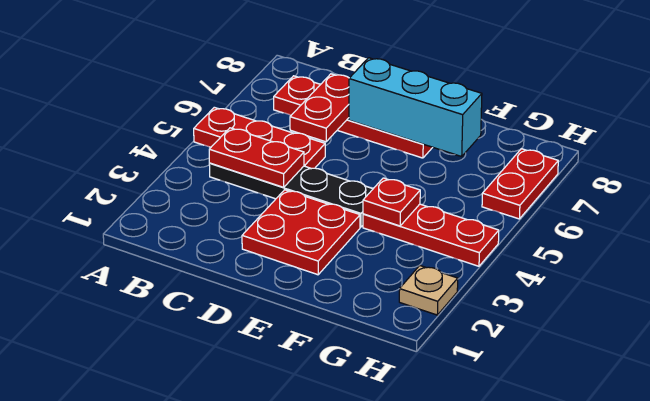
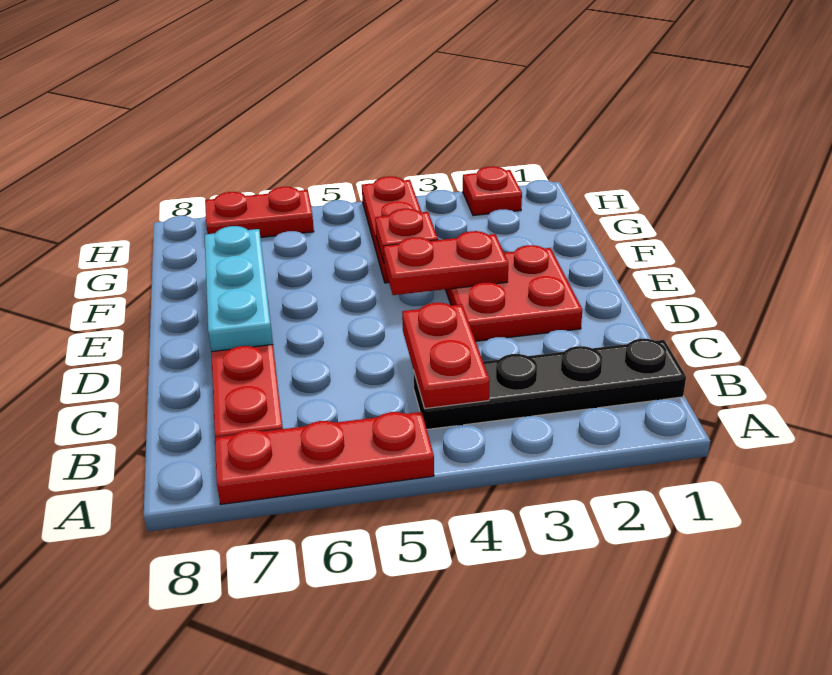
red plate A5:C5 level 1 -> red plate A5:A7 level 1
black plate B4:E4 level 1 -> black plate B1:B4 level 1
red plate C6:C7 level 2 -> red plate E3:E4 level 2
cyan brick D7:F7 level 2 -> cyan plate D7:F7 level 2
tan plate H2 level 1 -> red plate H2 level 1

